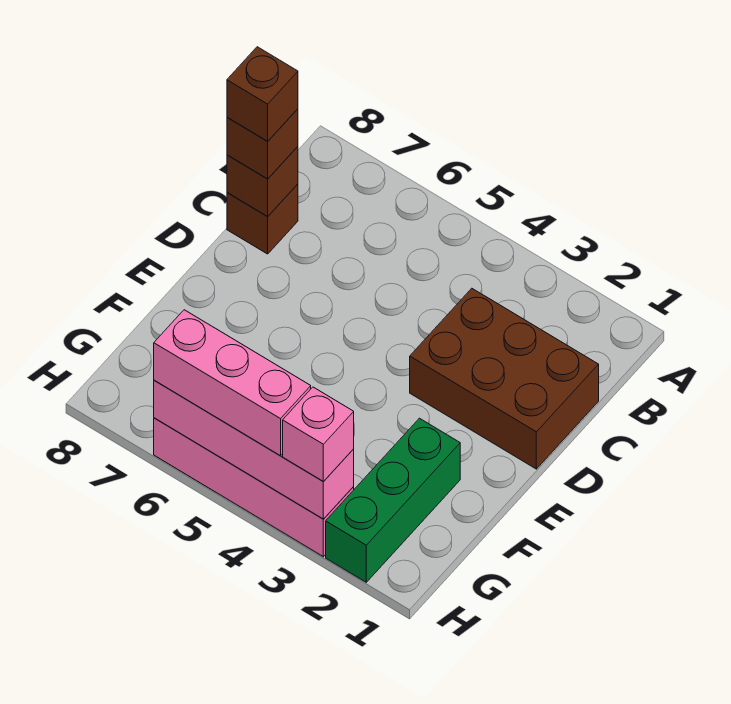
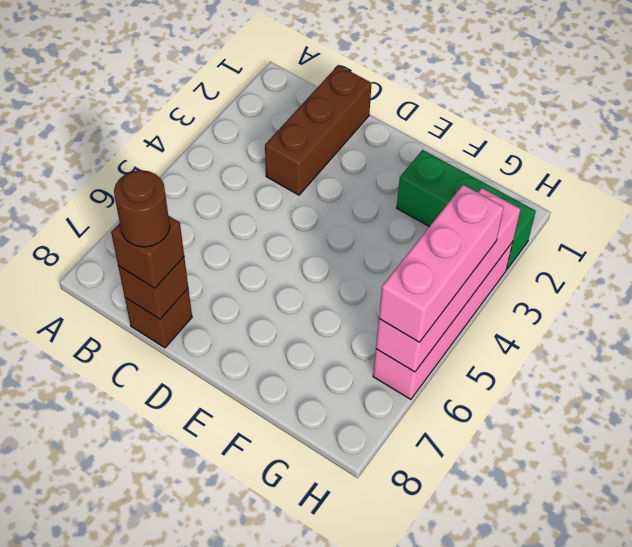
brown brick C1:D3 level 1 -> brown brick C1:C3 level 1
brown brick C8 level 4 -> brown round brick C8 level 4
pink brick H3 level 3 -> none

